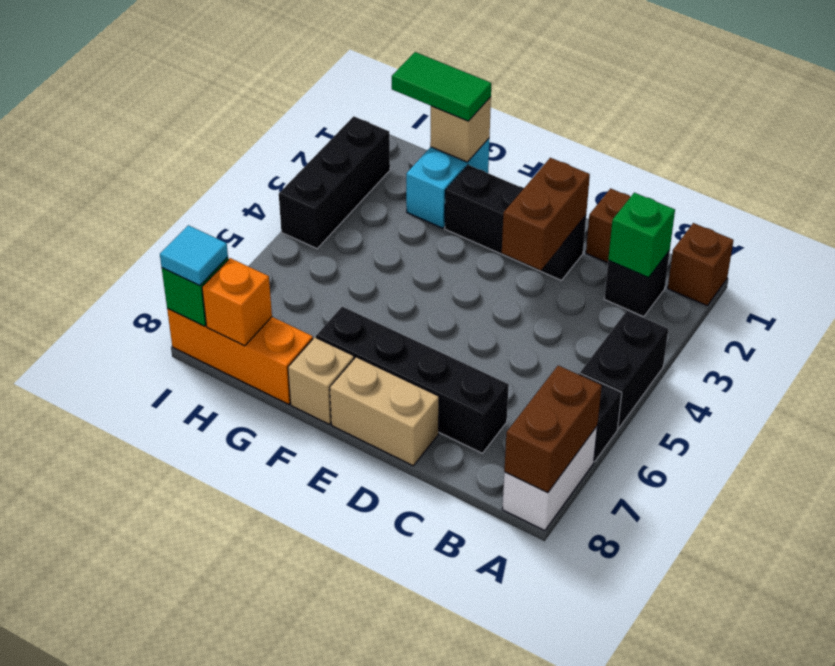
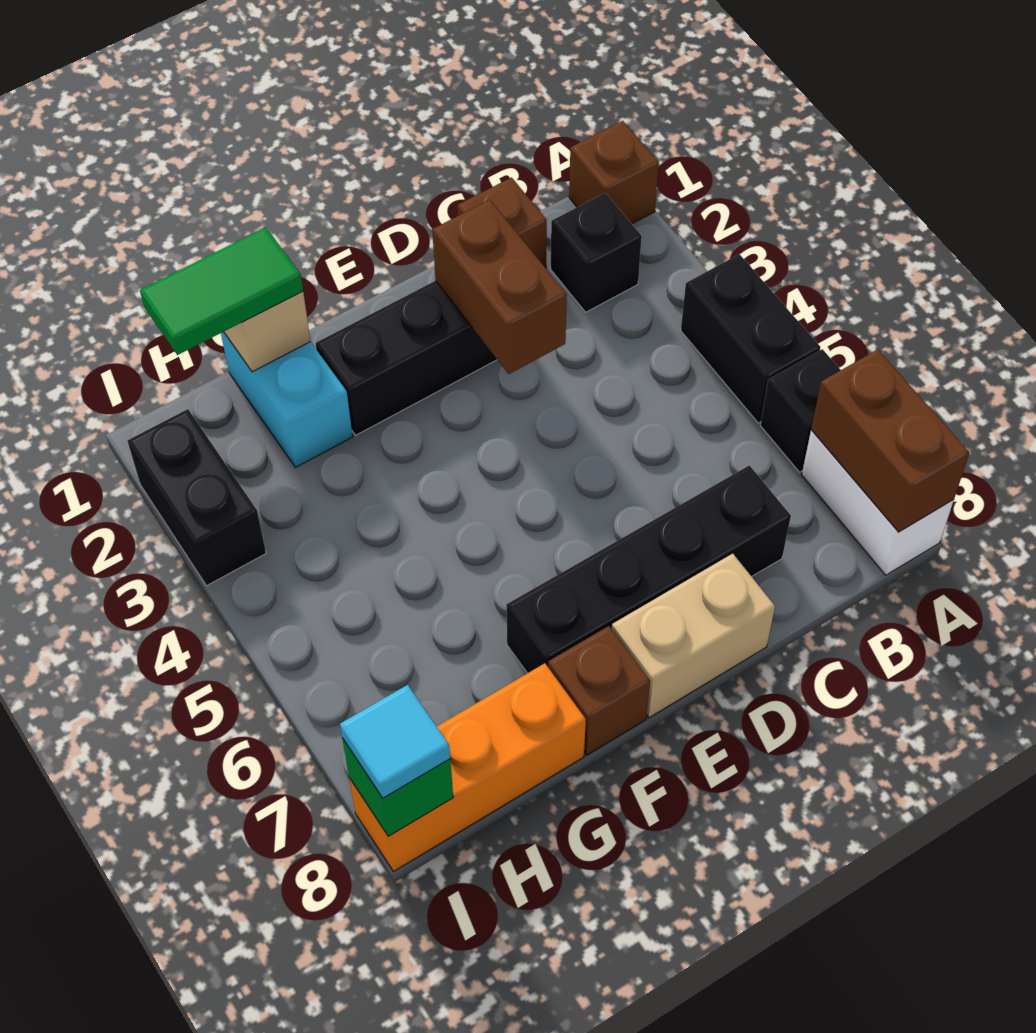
green brick B2 level 2 -> none
tan brick F8 level 1 -> brown brick F8 level 1
orange brick H8 level 2 -> none
black brick I2:I4 level 1 -> black brick I2:I3 level 1

